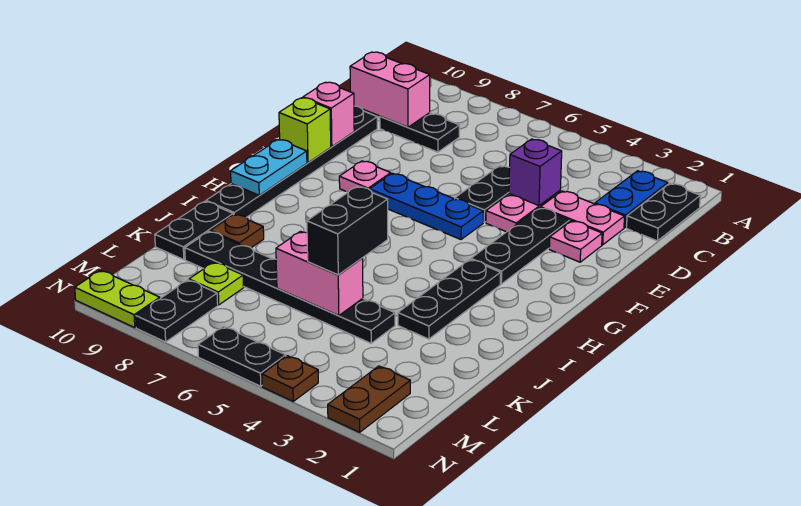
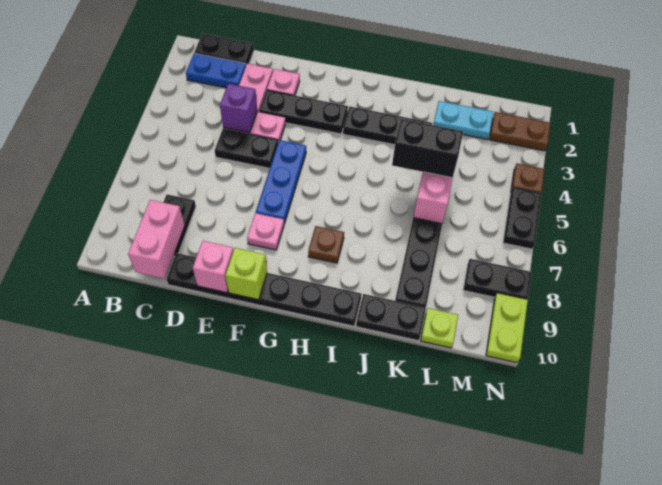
cyan plate G10:H10 level 2 -> cyan plate K2:L2 level 1
brown plate J9 level 1 -> brown plate H8 level 1
lime plate L8 level 1 -> lime plate L10 level 1

